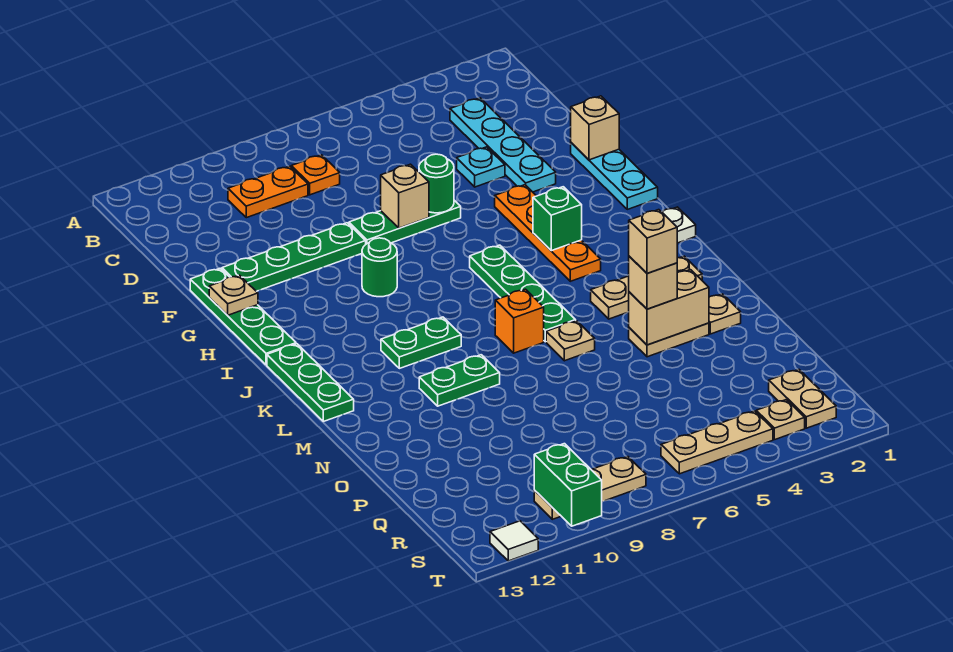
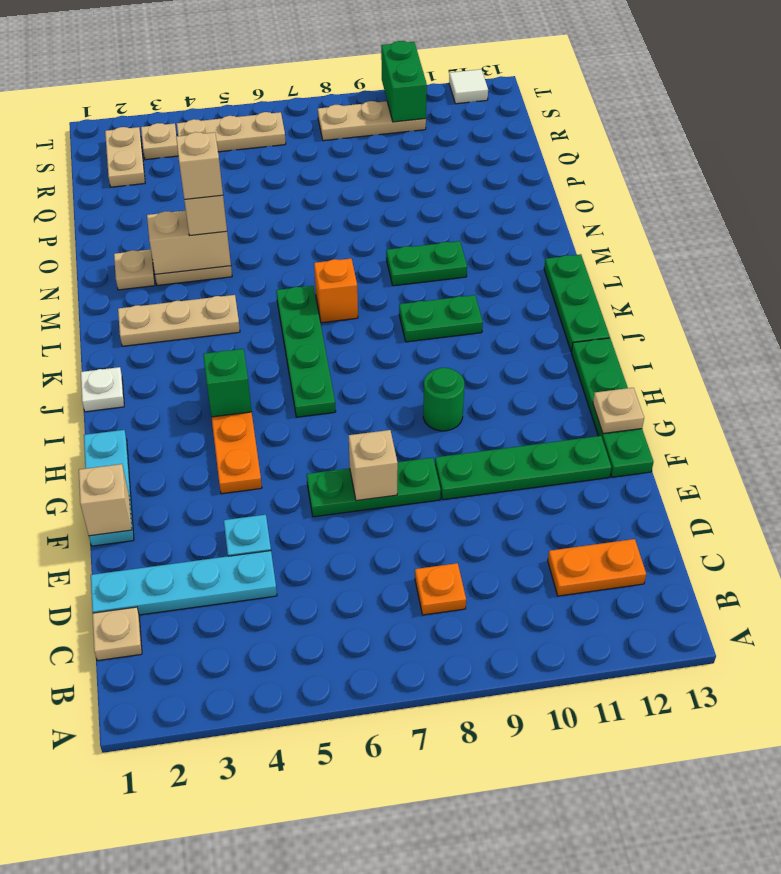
cyan plate C3:F3 level 1 -> cyan plate D1:D4 level 1
orange plate C9:C10 level 1 -> orange plate C11:C12 level 1
green round brick F6 level 2 -> none
tan plate M6 level 1 -> tan plate C1 level 1

